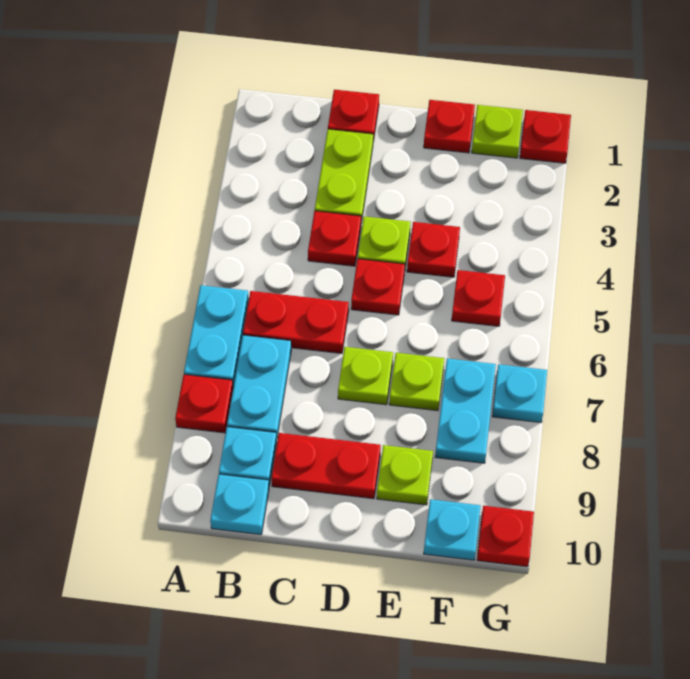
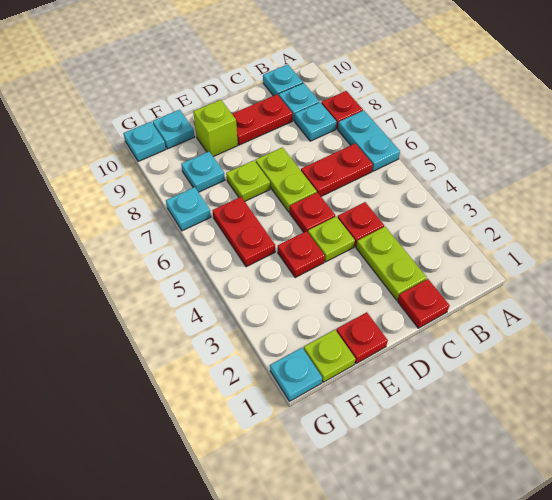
cyan plate B7:B8 level 1 -> cyan plate B8 level 1
lime plate D7 level 1 -> lime plate D6:D7 level 1
lime plate E9 level 1 -> lime brick E9 level 1
red plate F5 level 1 -> red plate F5:F6 level 1
cyan plate F7:F8 level 1 -> cyan plate F8 level 1
red plate G1 level 1 -> cyan plate G1 level 1
red plate G10 level 1 -> cyan plate G10 level 1

